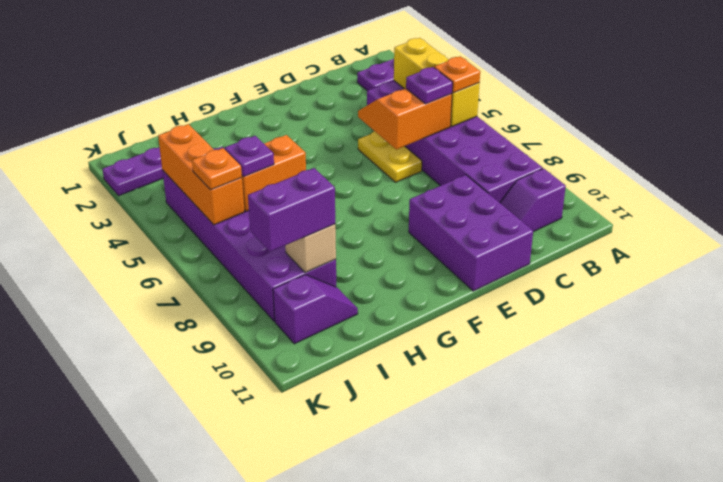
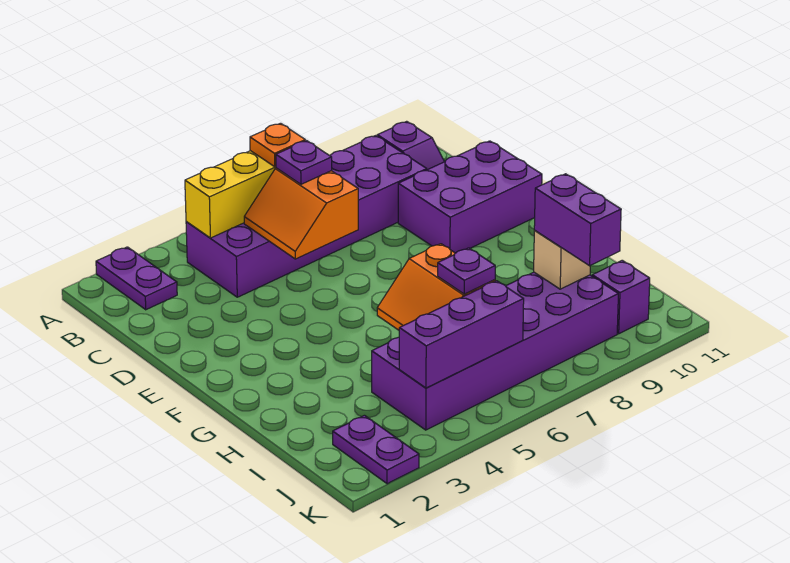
yellow plate D5:D6 level 1 -> none
orange brick J4:J6 level 2 -> purple brick J4:J6 level 2
orange plate J6 level 3 -> none

